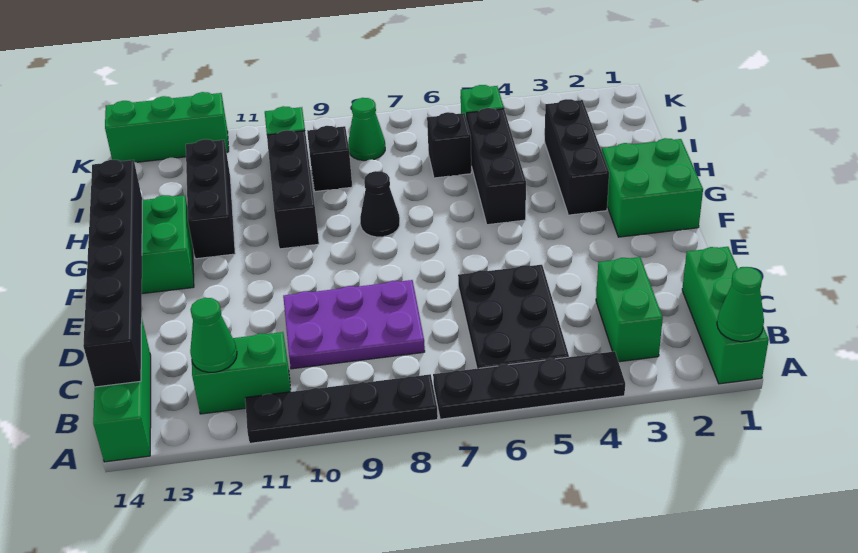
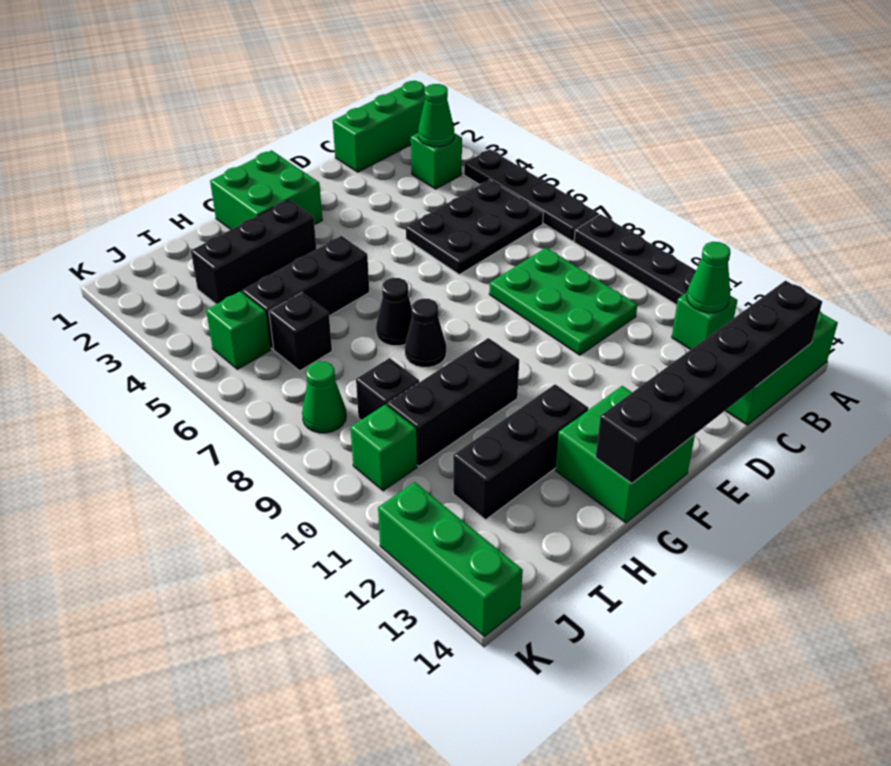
green cone A1 level 2 -> green cone B3 level 2
green brick B3:C3 level 1 -> green brick B3 level 1
green brick B11:B12 level 1 -> green brick B12 level 1
purple plate C8:D10 level 1 -> green plate C8:D10 level 1
none -> black cone G7 level 1

